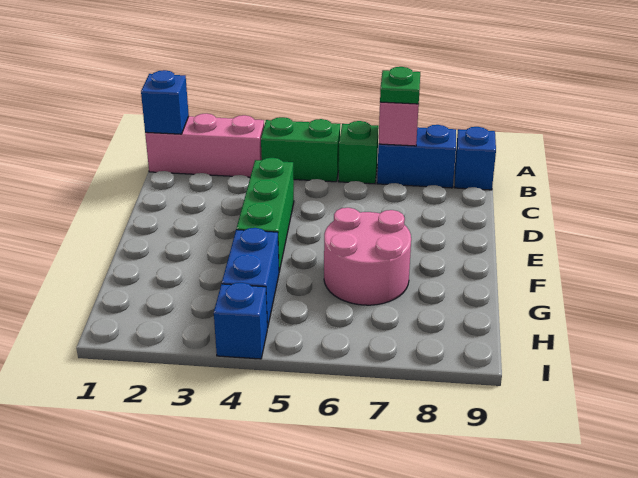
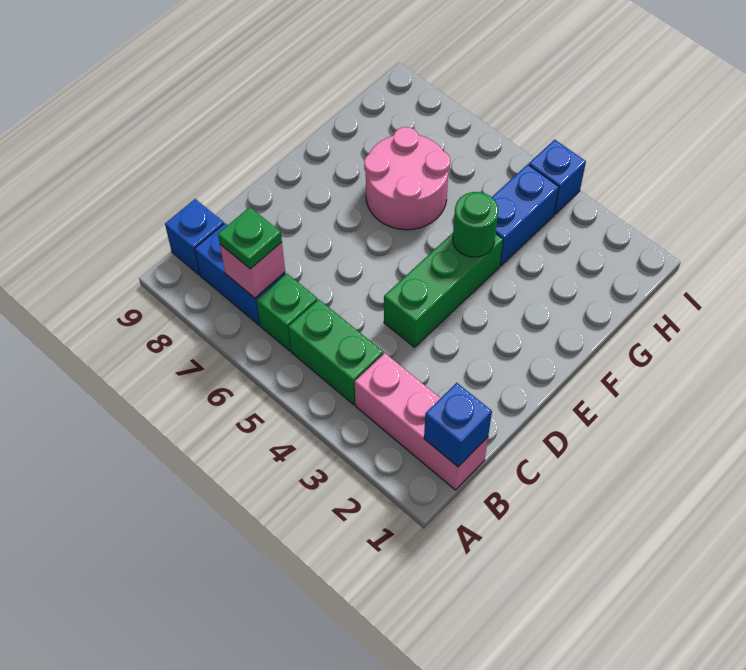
none -> green round brick F4 level 2

